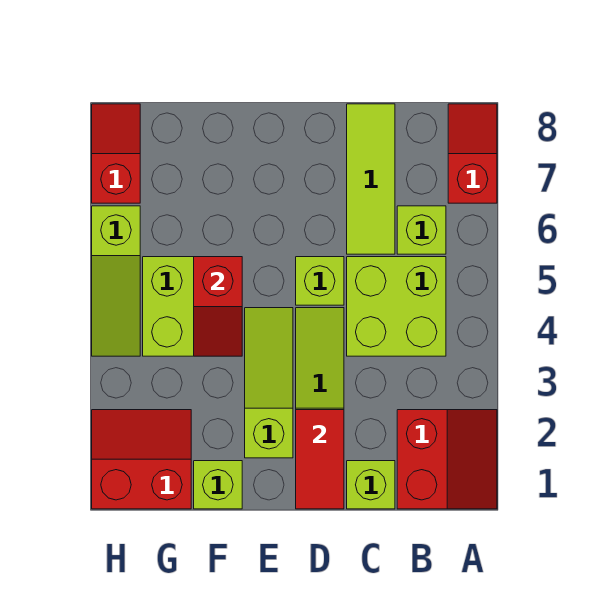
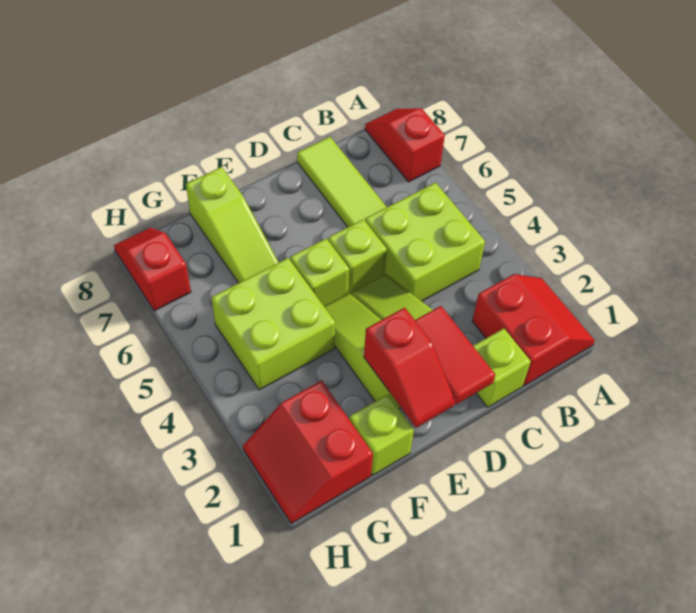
lime brick B6 level 1 -> lime brick E5 level 1
red slope F4:F5 level 2 top 5 -> red slope E1:E2 level 2 top 2
red slope G1:H2 level 1 top 1 -> red slope G1:H2 level 1 top G
lime slope H4:H6 level 1 top 6 -> lime slope F6:F8 level 1 top 8

